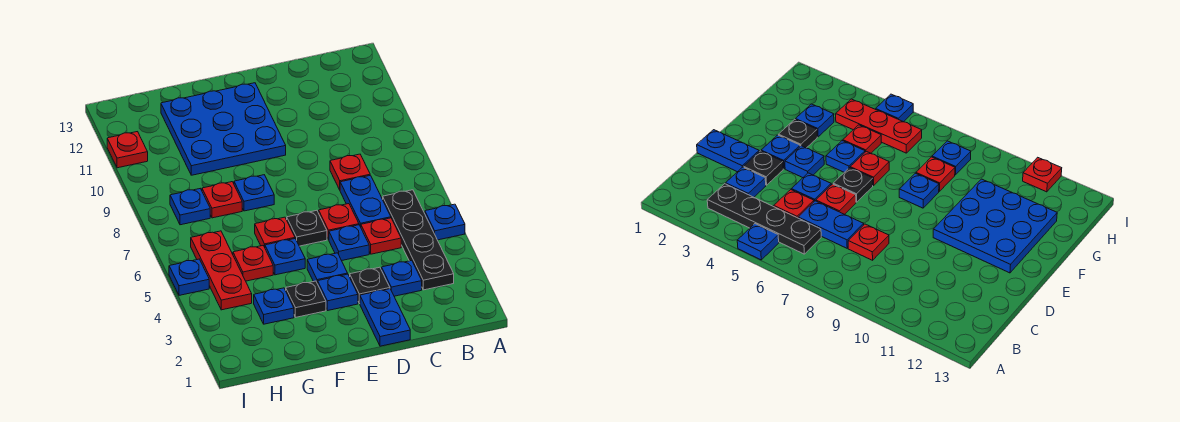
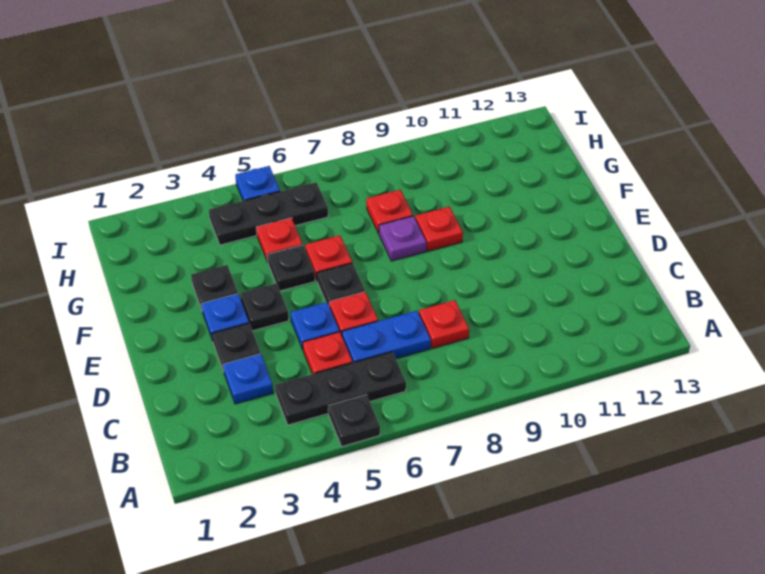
blue plate A5 level 1 -> black plate A5 level 1
black plate B3:B6 level 1 -> black plate B4:B6 level 1
blue plate D1:D2 level 1 -> none
blue plate E4 level 1 -> black plate E4 level 1
blue plate E10:G12 level 1 -> none
blue plate F5 level 1 -> black plate F5 level 1
blue plate F8 level 1 -> purple plate F8 level 1
blue plate G3 level 1 -> none
red plate H4:H6 level 1 -> black plate H4:H6 level 1
blue plate H8 level 1 -> none
red plate I11 level 1 -> red plate F9 level 1

